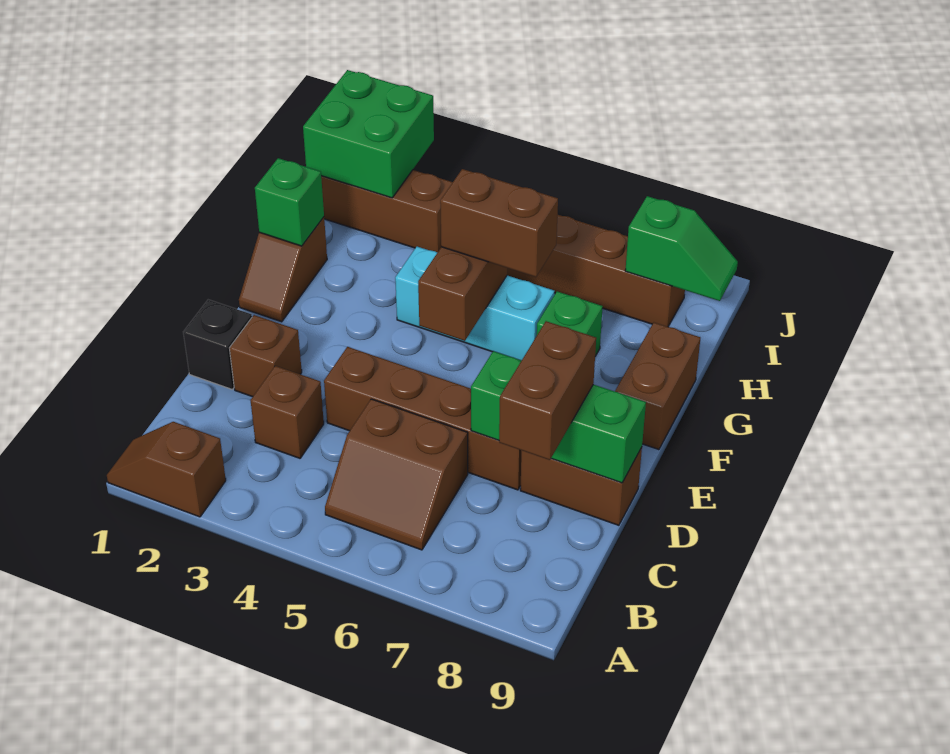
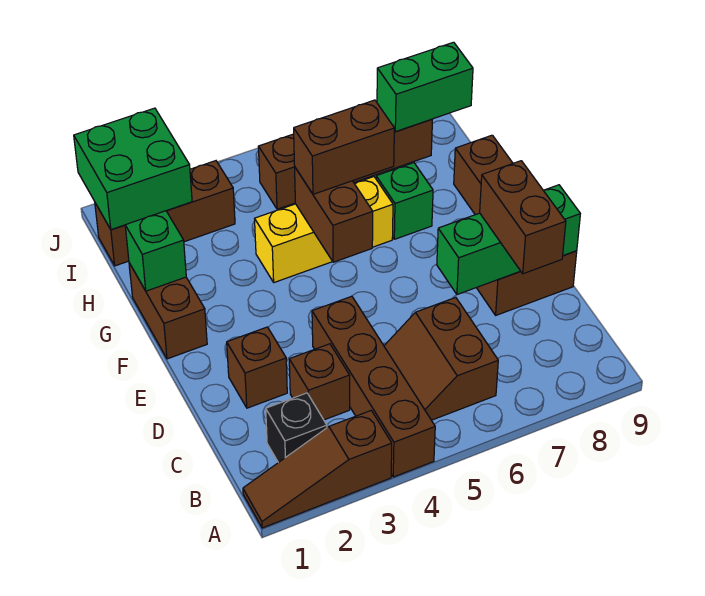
brown slope A1:A2 level 1 top 2 -> brown slope A1:A3 level 1 top 3
brown slope B5:C6 level 1 top C -> brown slope B5:C6 level 1 top 6
black brick D1 level 1 -> black brick B2 level 1
brown brick D4:D7 level 1 -> brown brick A4:D4 level 1
brown slope F1:G1 level 1 top G -> brown brick F1:G1 level 1
cyan brick G4:G6 level 1 -> yellow brick G4:G6 level 1
green slope I8:I9 level 2 top 8 -> green brick I8:I9 level 2

